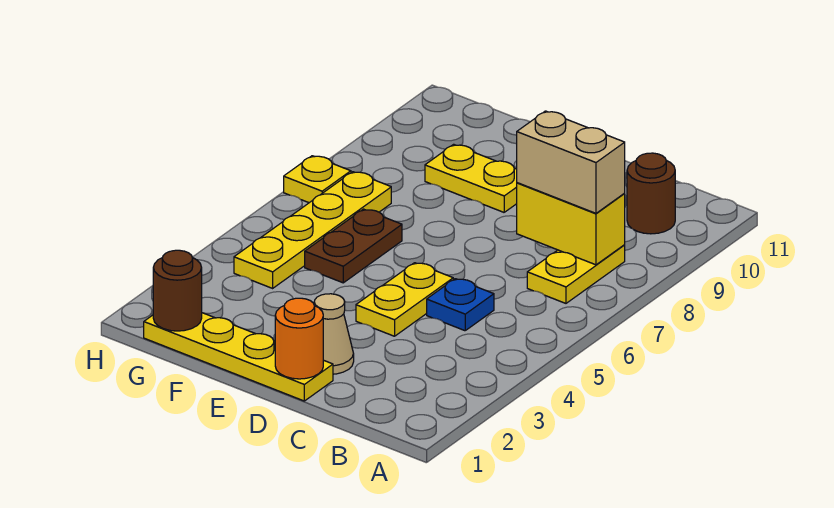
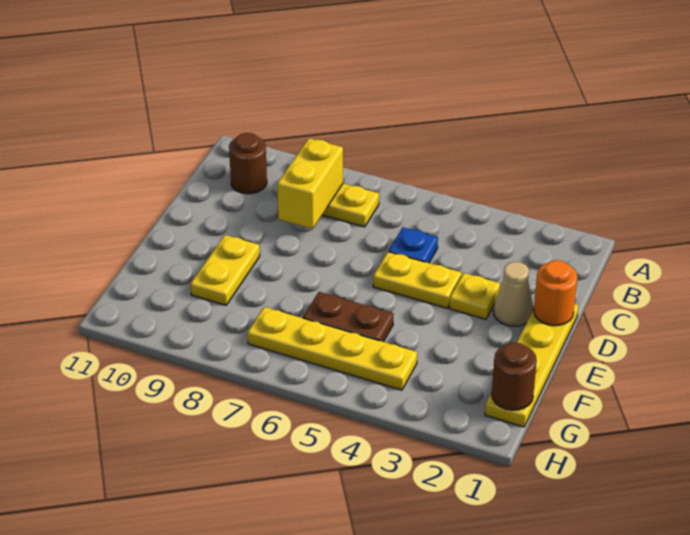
tan brick B8:C8 level 3 -> none
yellow plate H7 level 1 -> yellow plate D3 level 1

